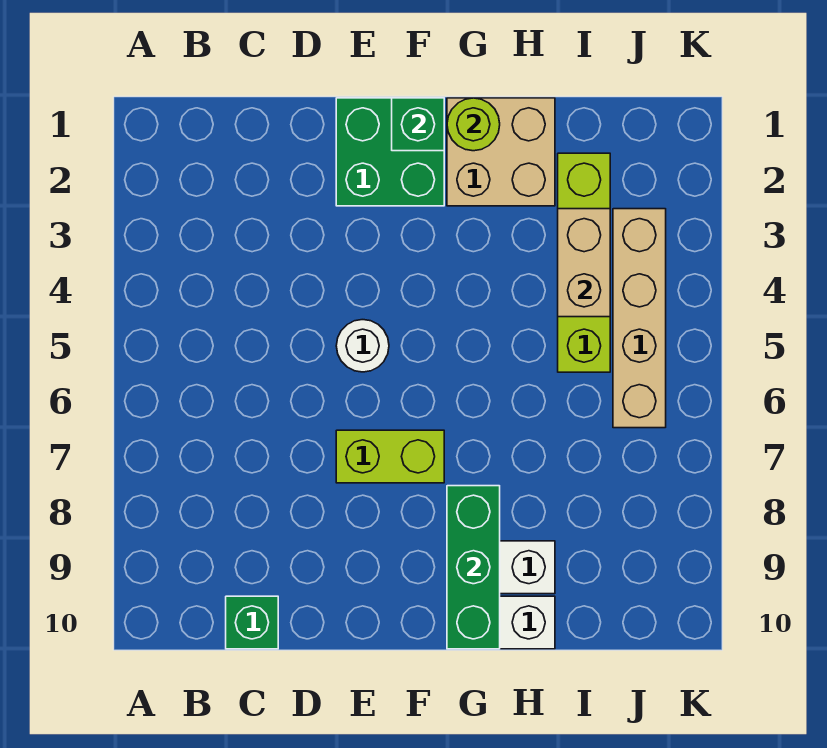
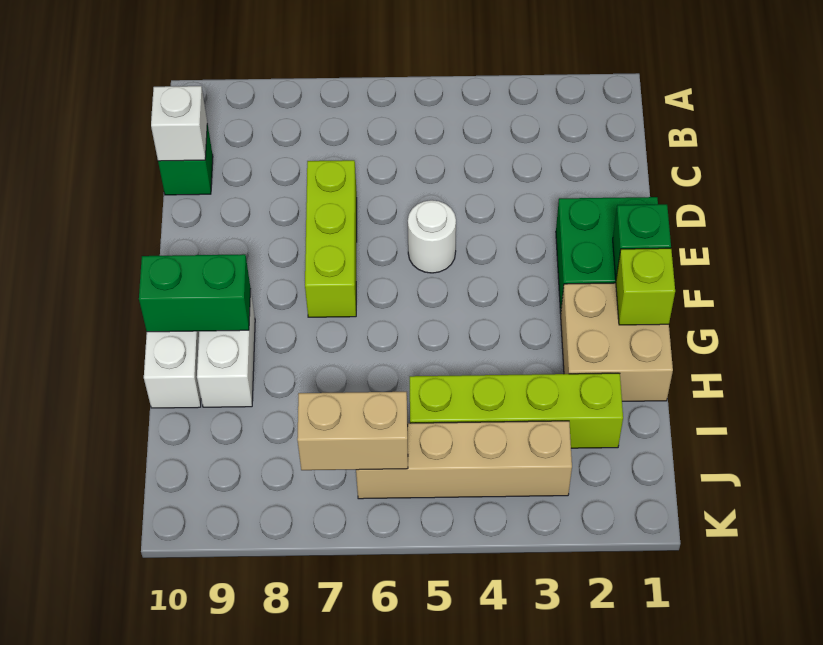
none -> white brick C10 level 2
lime brick E7:F7 level 1 -> lime brick D7:F7 level 1
lime round brick G1 level 2 -> lime brick G1 level 2
green brick G8:G10 level 2 -> green brick G9:G10 level 2
tan brick I3:I4 level 2 -> tan brick J6:J7 level 2

